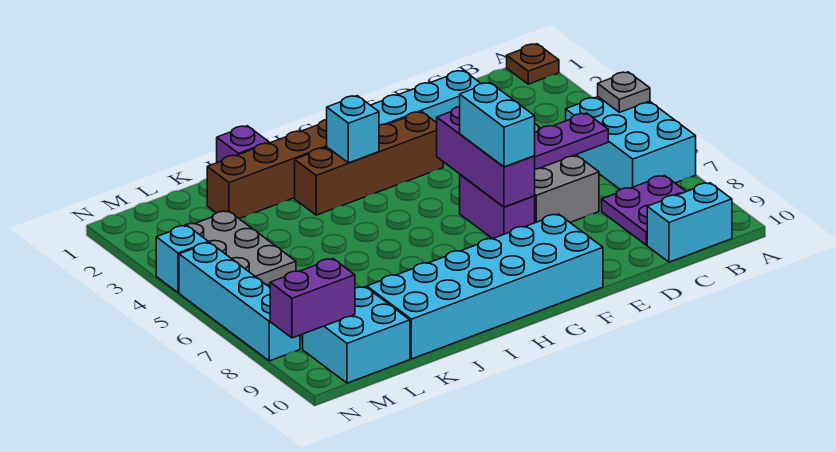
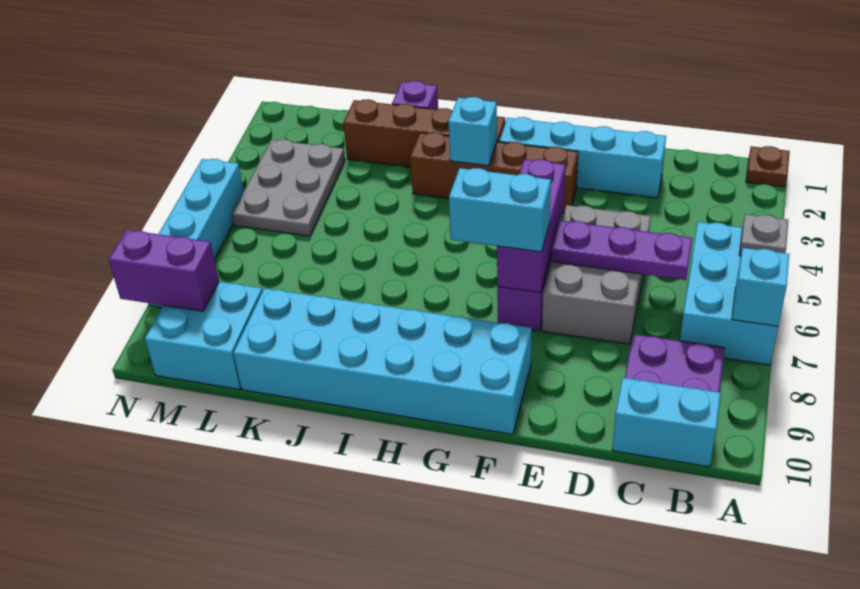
cyan brick F6:F7 level 3 -> cyan brick F7:G7 level 3
cyan brick N4 level 1 -> cyan brick A7 level 2

